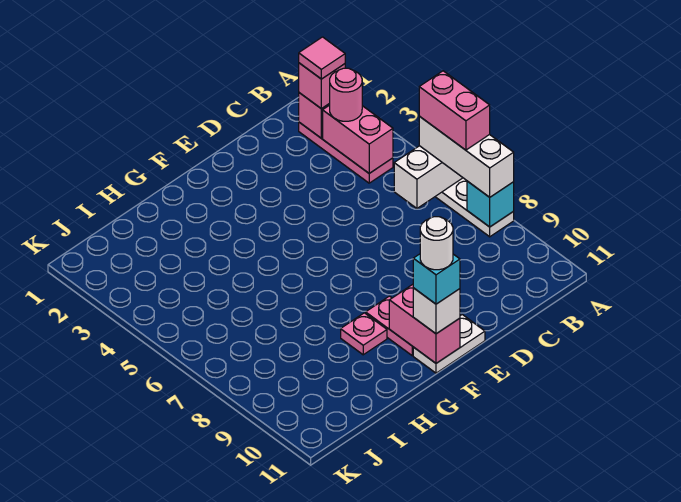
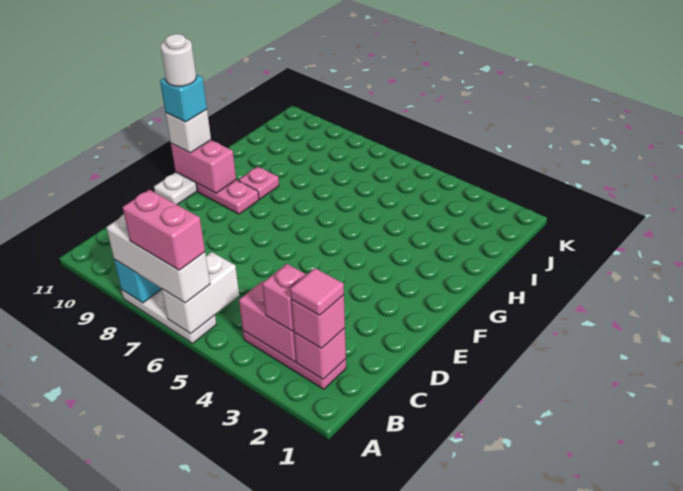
pink round brick B3 level 3 -> pink brick B3 level 3

